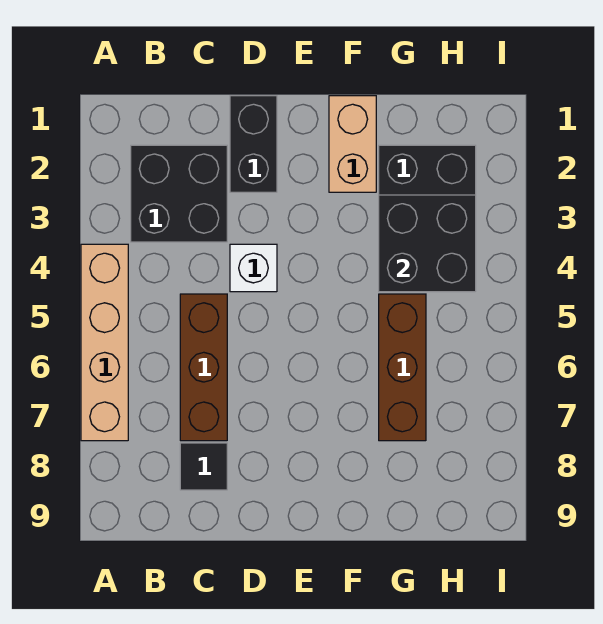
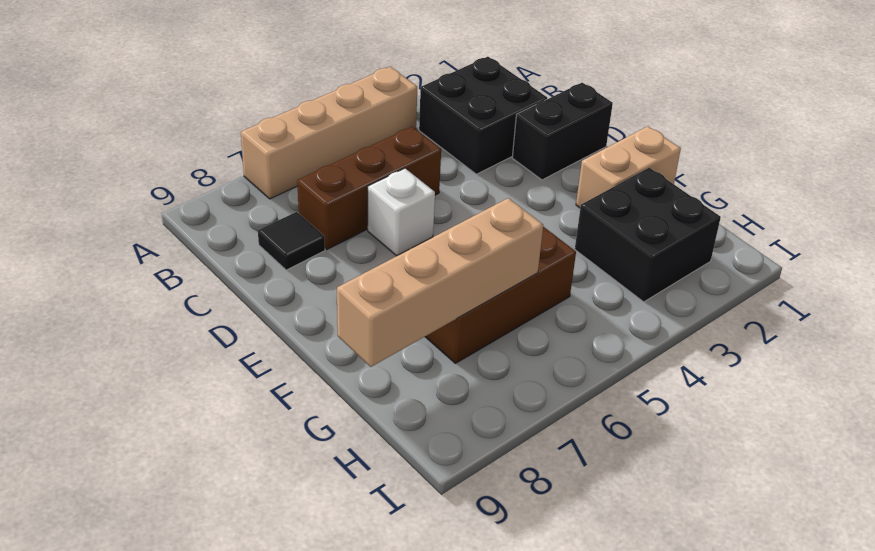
white brick D4 level 1 -> white brick D6 level 1
black brick G3:H4 level 2 -> none
none -> tan brick G6:G9 level 2

